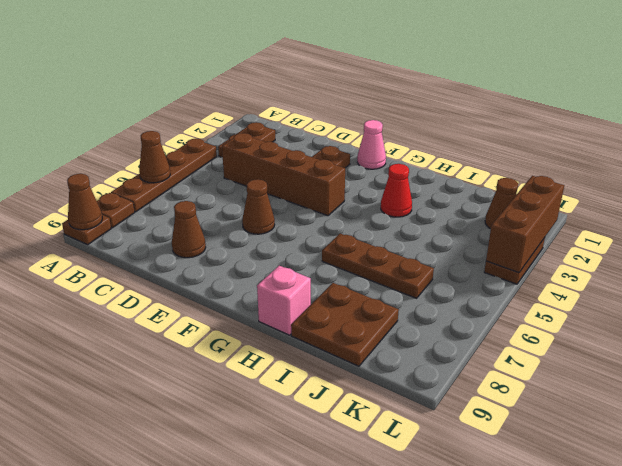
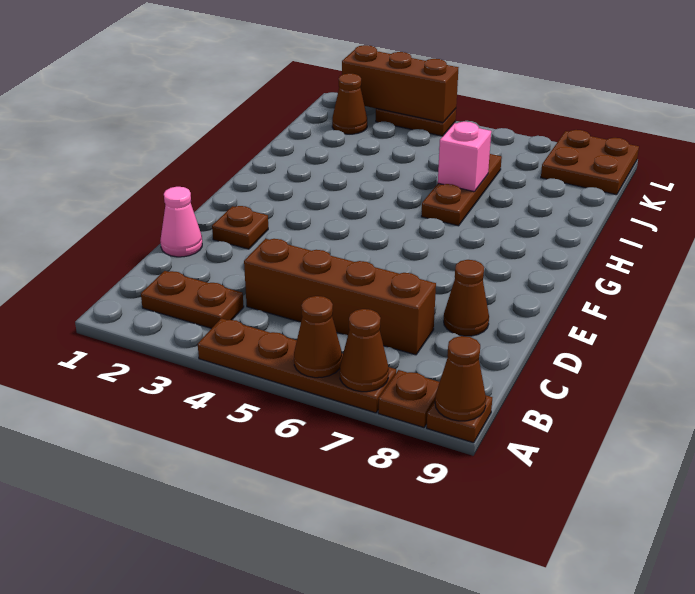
brown brick C4:F4 level 1 -> brown brick C4:C7 level 1
brown cone E6 level 1 -> brown cone A7 level 2
pink cone F1 level 1 -> pink cone D1 level 1
red cone H3 level 1 -> none
pink brick H9 level 1 -> pink brick I6 level 2
brown plate I8:J9 level 1 -> brown plate K8:L9 level 1

